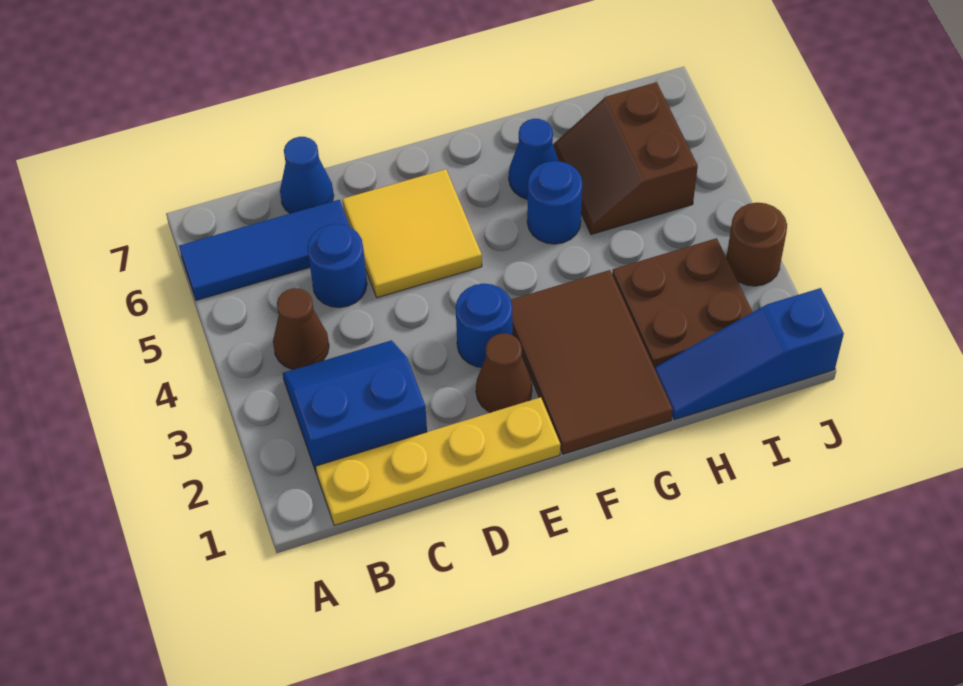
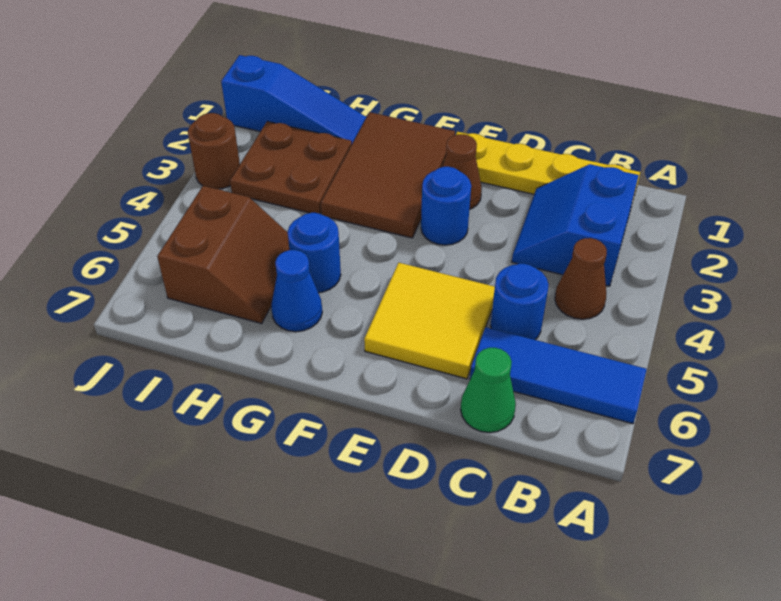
blue slope B2:C3 level 1 top 2 -> blue slope B2:C3 level 1 top B
blue cone C7 level 1 -> green cone C7 level 1

